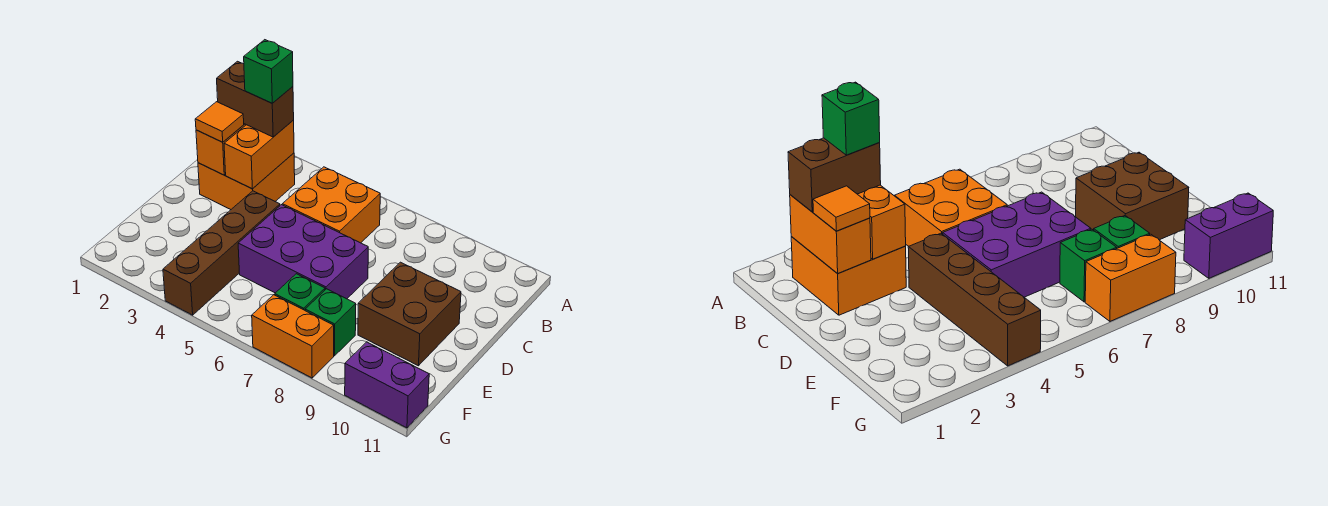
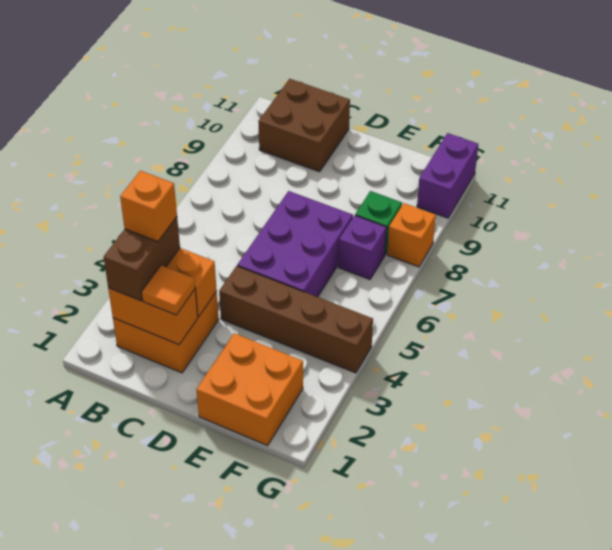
green brick B3 level 4 -> orange brick B3 level 4
orange brick B5:C6 level 1 -> orange brick E1:F2 level 1
brown brick D9:E10 level 1 -> brown brick B10:C11 level 1
green brick F7 level 1 -> purple brick F7 level 1
orange brick G7:G8 level 1 -> orange brick G8 level 1

